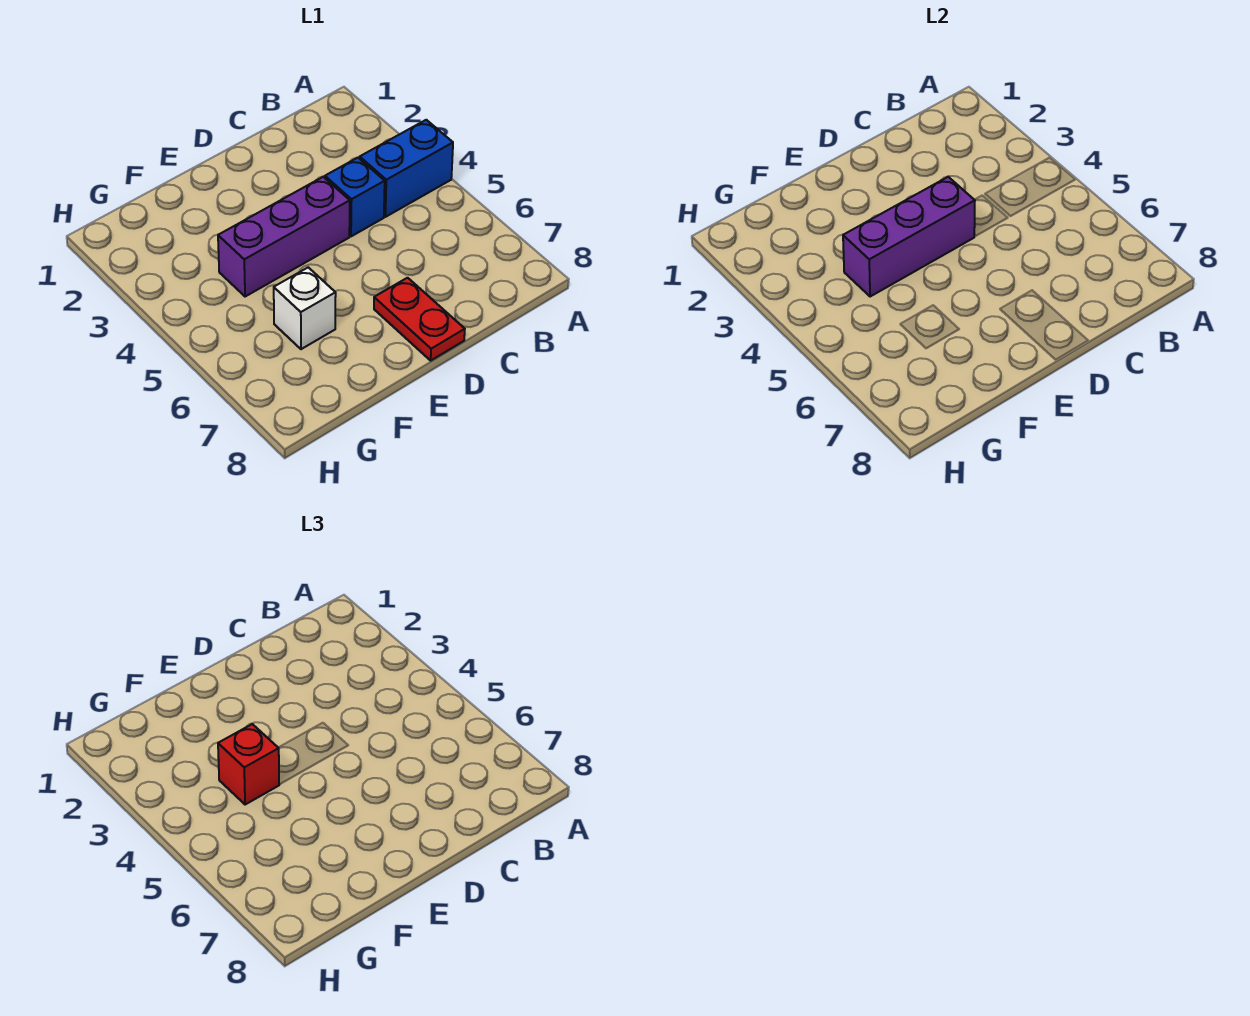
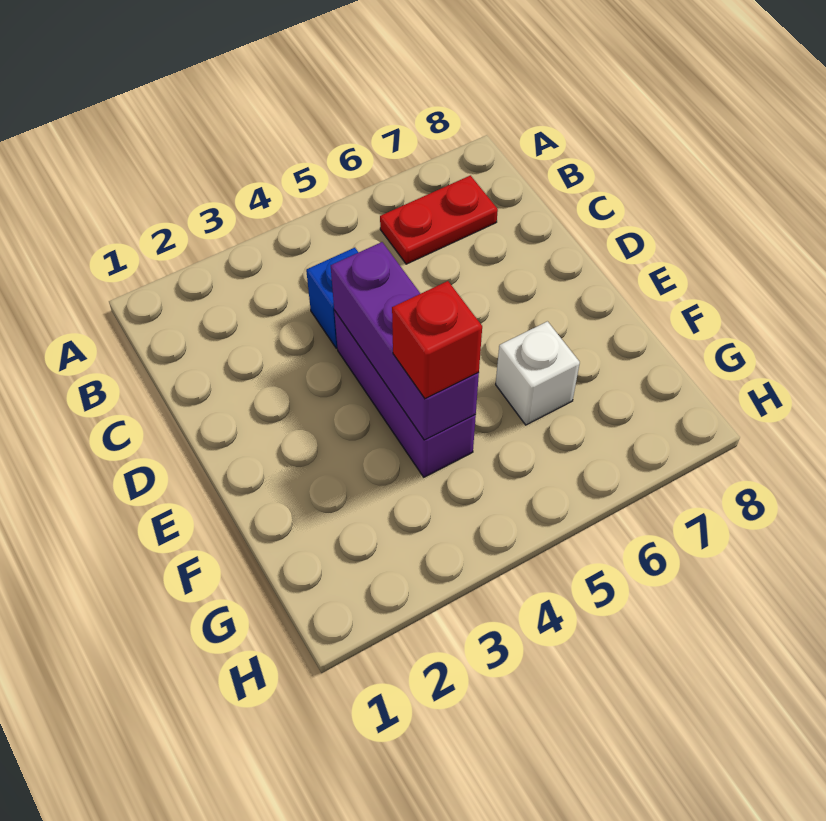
blue brick A4:B4 level 1 -> none
red plate D7:D8 level 1 -> red plate B6:B7 level 1

